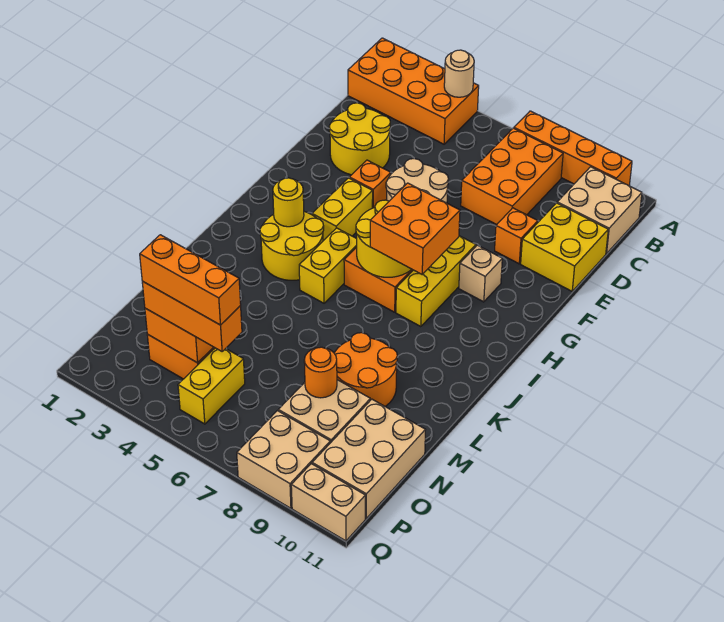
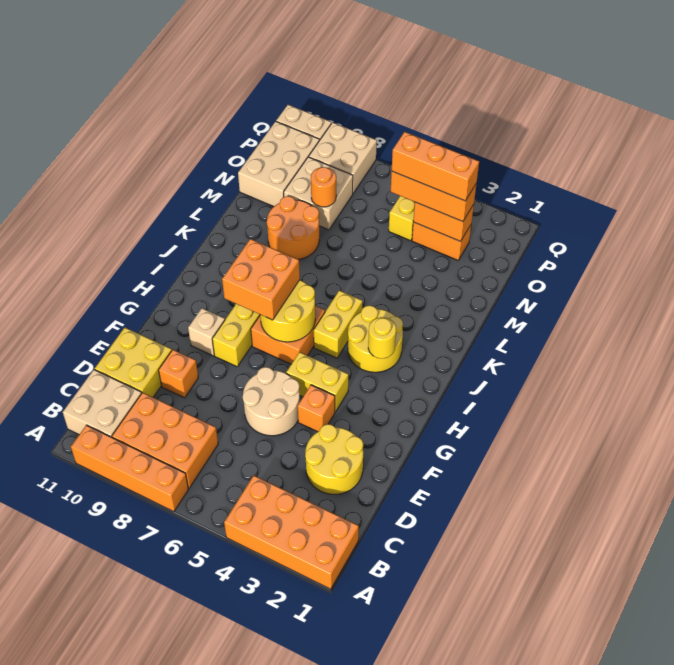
tan round brick A4 level 2 -> none
orange brick B7:D8 level 1 -> orange brick B7:C9 level 1
yellow brick G4:H4 level 1 -> yellow brick G4:G5 level 1

